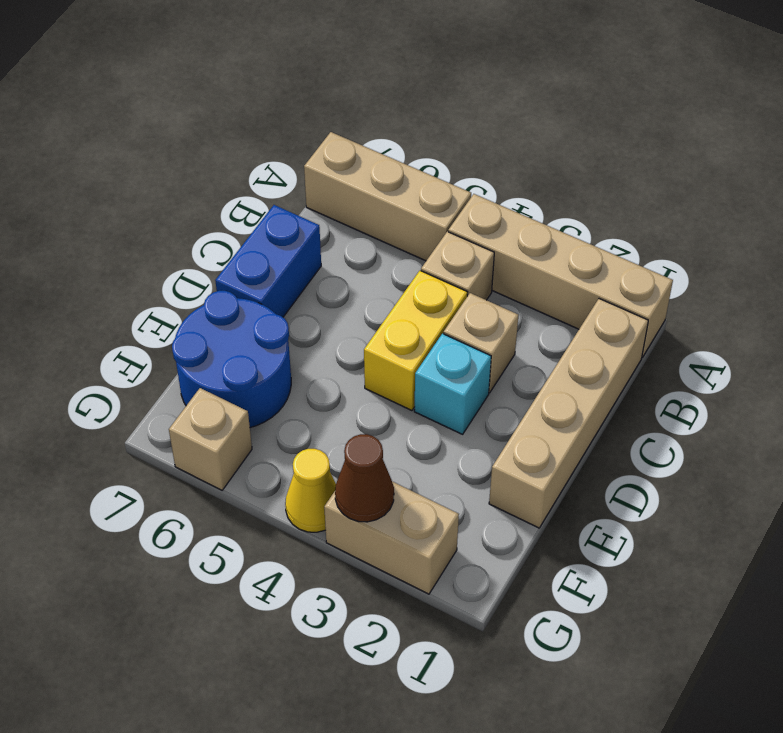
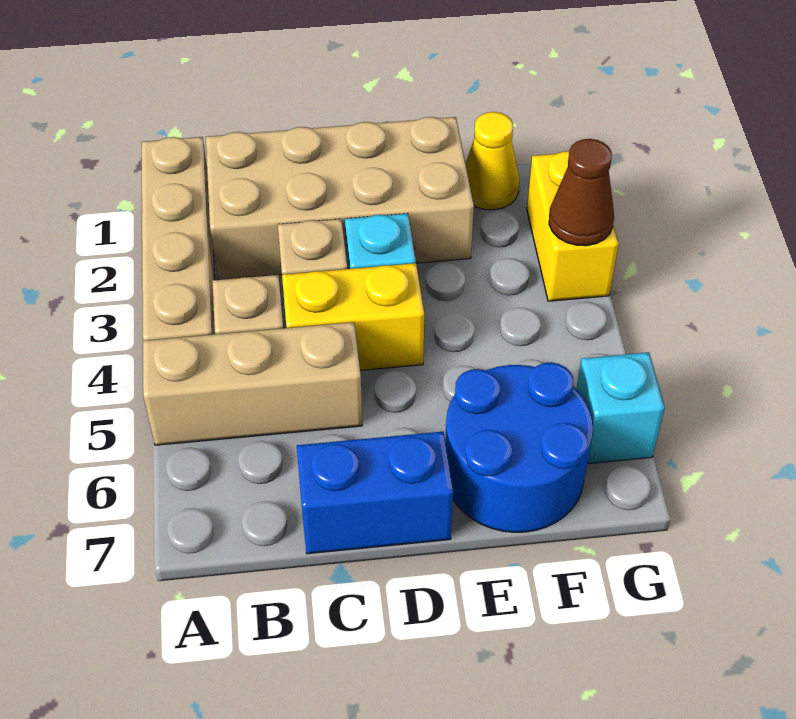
tan brick A5:A7 level 1 -> tan brick A5:C5 level 1
tan brick B1:E1 level 1 -> tan brick B1:E2 level 1
tan brick G2:G3 level 1 -> yellow brick G2:G3 level 1
yellow cone G4 level 1 -> yellow cone F1 level 1
tan brick G6 level 1 -> cyan brick G6 level 1

